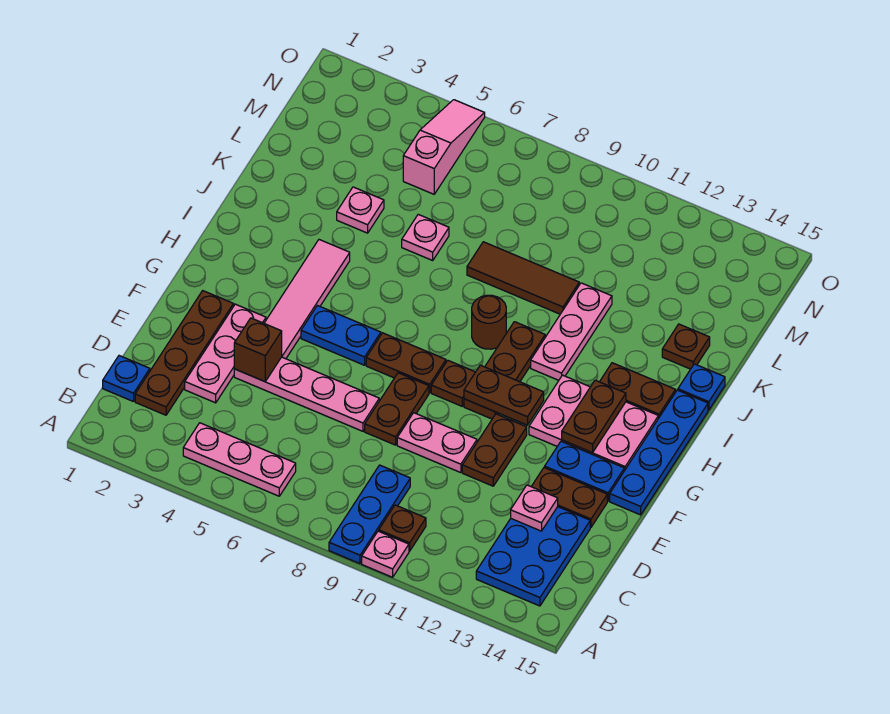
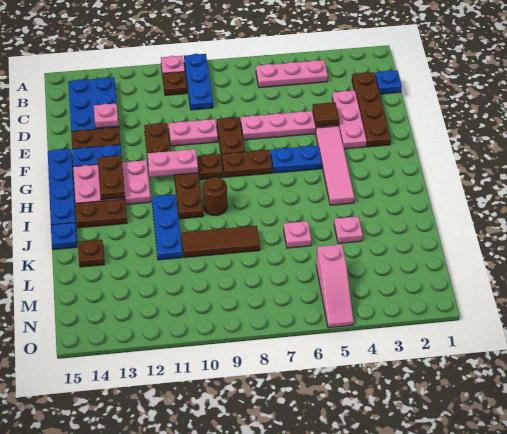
brown brick E4 level 2 -> brown tile E4 level 2
brown plate G10:G11 level 2 -> pink plate G10:G11 level 2
pink plate I11:K11 level 1 -> blue plate I11:K11 level 1

